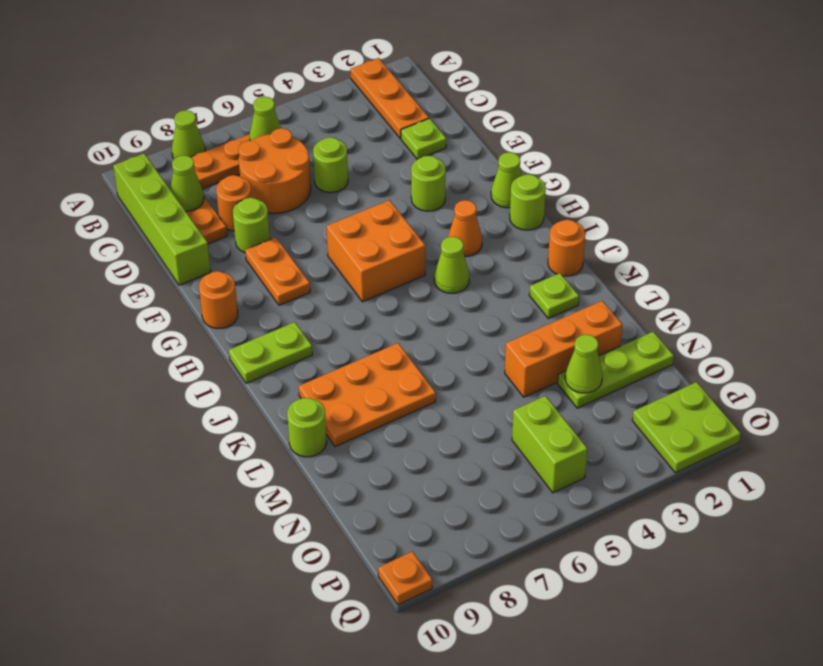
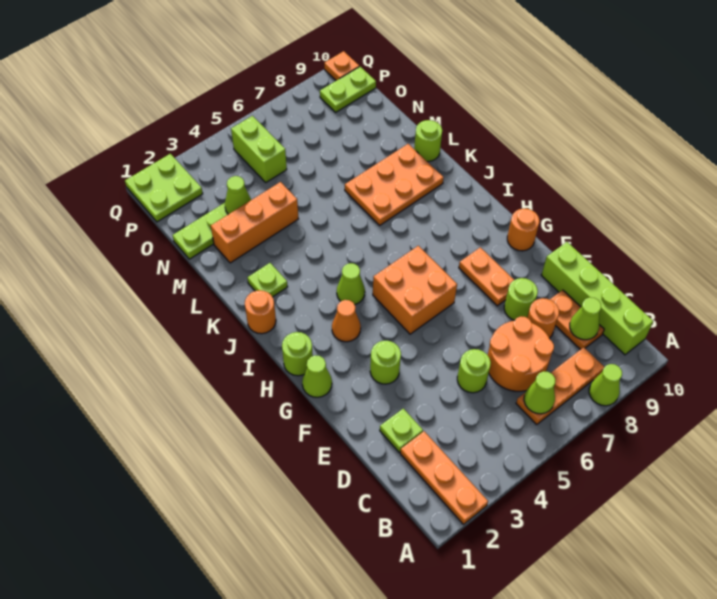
lime plate I9:I10 level 1 -> lime plate P9:P10 level 1

